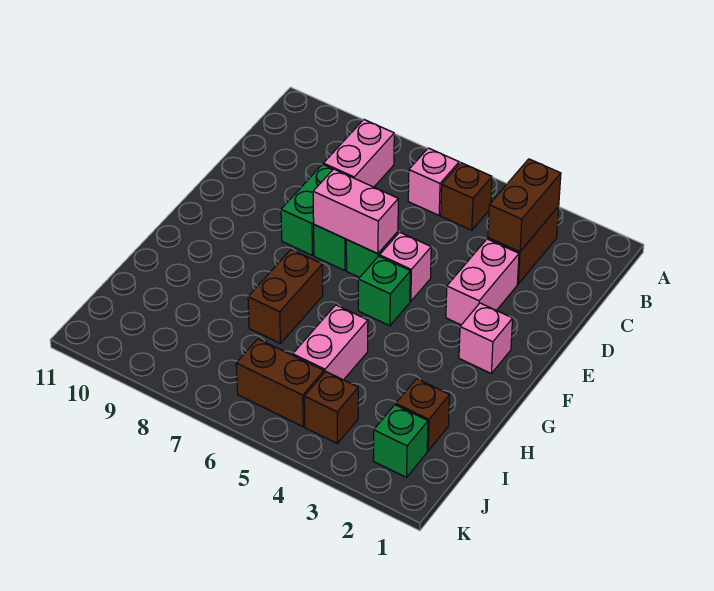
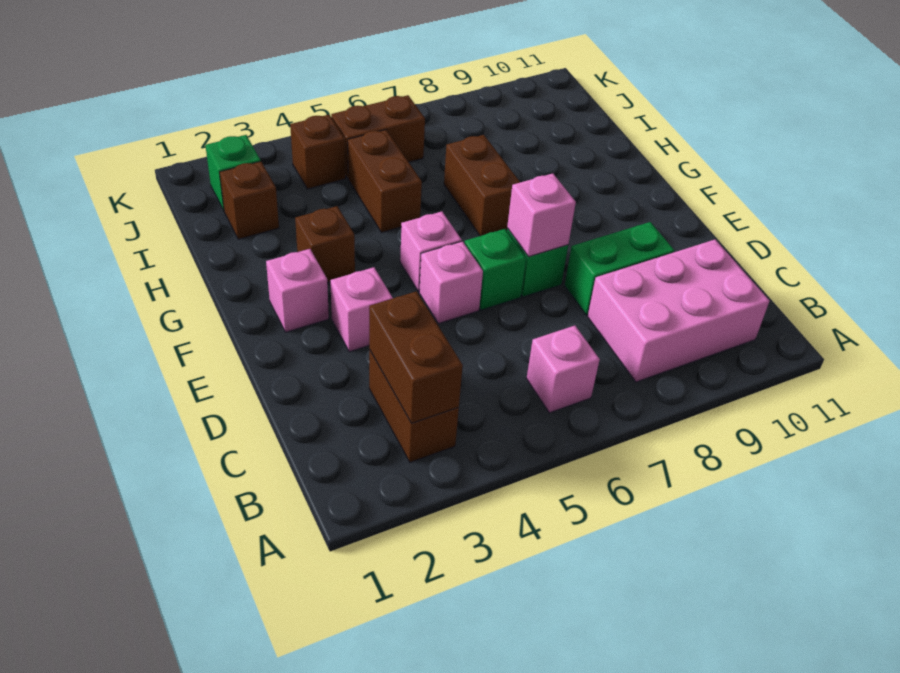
brown brick B5 level 1 -> brown brick G3 level 1
pink brick B8:C8 level 1 -> pink brick B8:C10 level 1
pink brick D3:E3 level 1 -> pink brick E3 level 1
green brick D8:E8 level 1 -> green brick D8:D9 level 1
pink brick E6:E7 level 2 -> pink brick E7 level 2
green brick F5 level 1 -> pink brick F5 level 1
pink brick H5:I5 level 1 -> brown brick H5:I5 level 1

